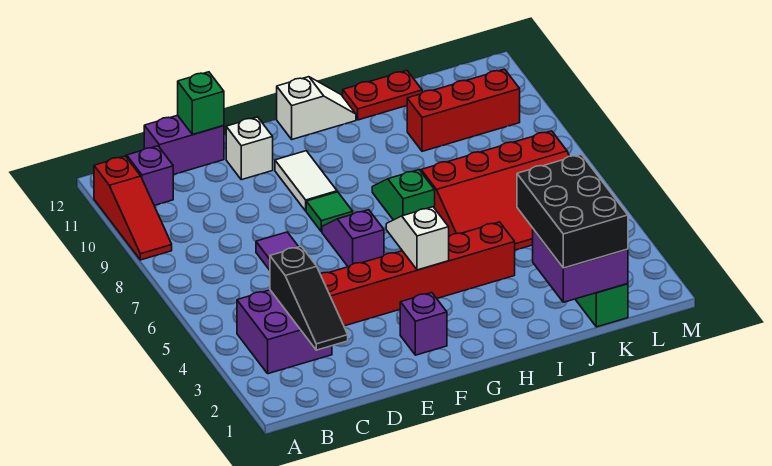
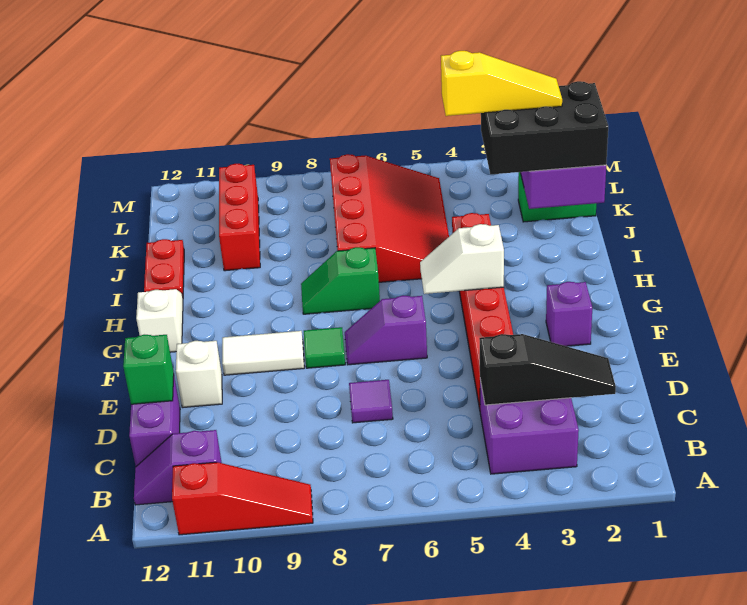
none -> yellow slope K2:K4 level 4 top 4

